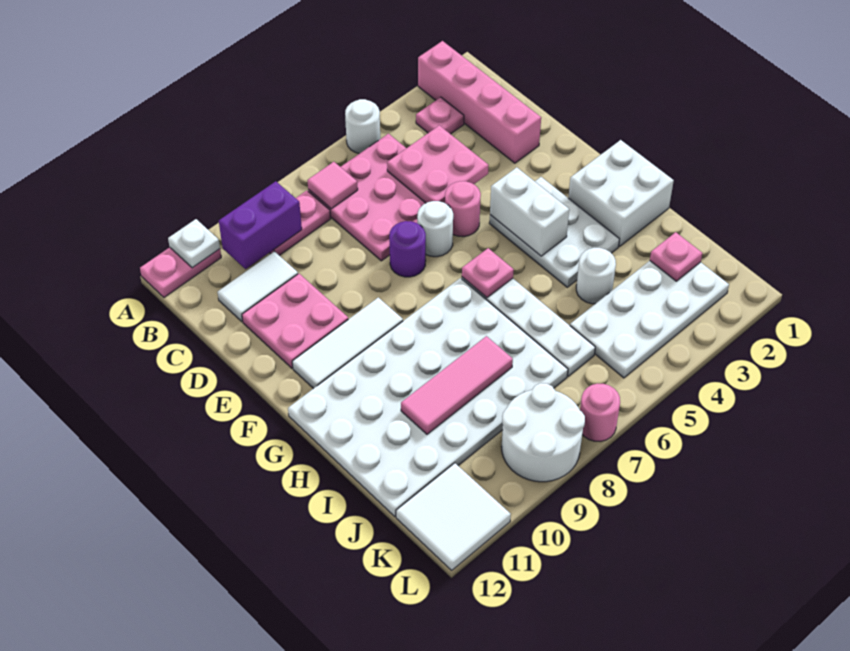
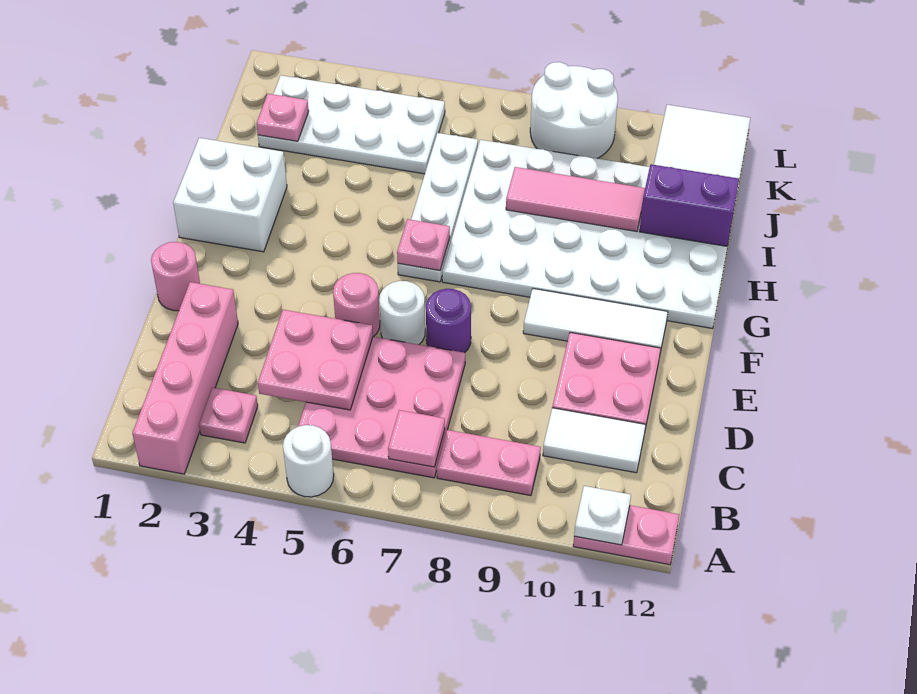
purple brick B9:B10 level 2 -> purple brick I11:I12 level 2
white plate F3:H4 level 1 -> none
white brick F4:G4 level 2 -> none
white round brick I4 level 1 -> none
pink round brick L7 level 1 -> pink round brick E1 level 1

